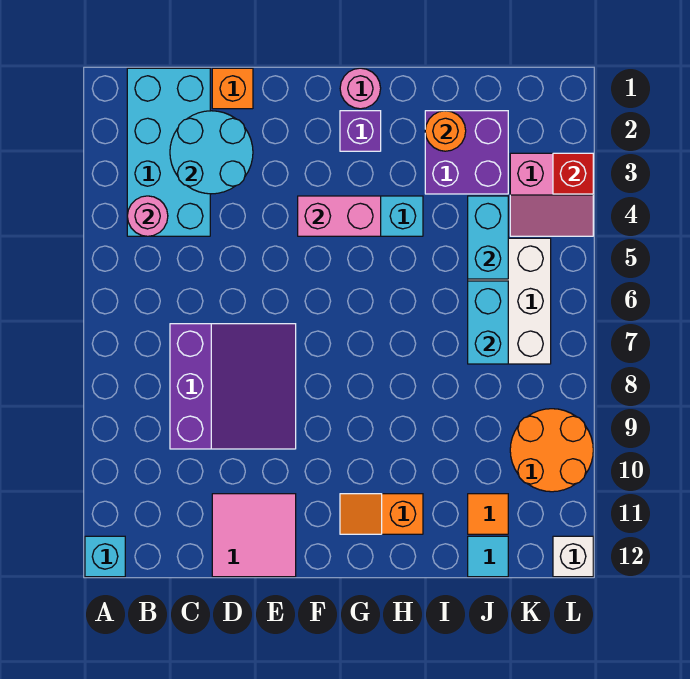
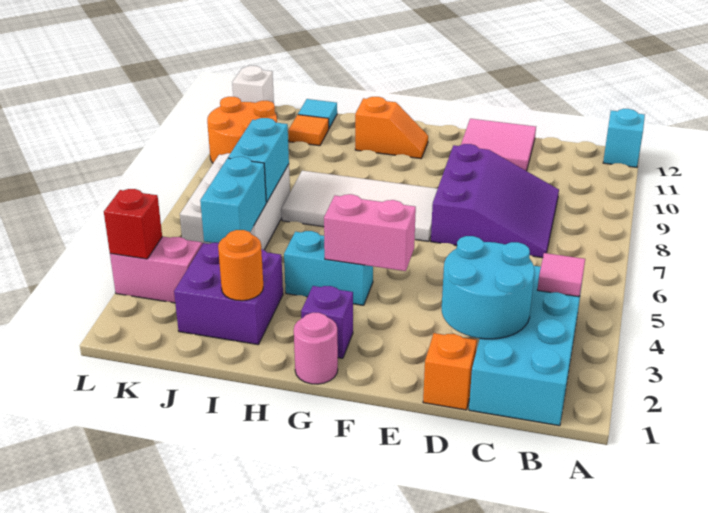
pink round brick B4 level 2 -> pink tile B4 level 2
purple slope C7:E9 level 1 top C -> purple slope C7:E9 level 1 top E
none -> white tile F7:I8 level 1

